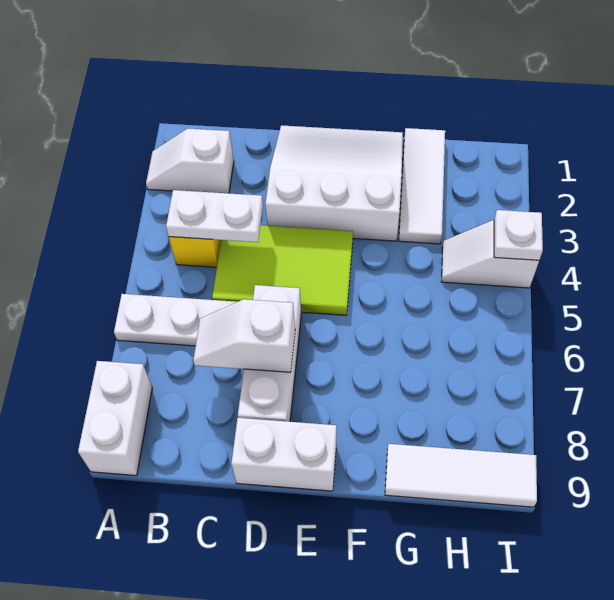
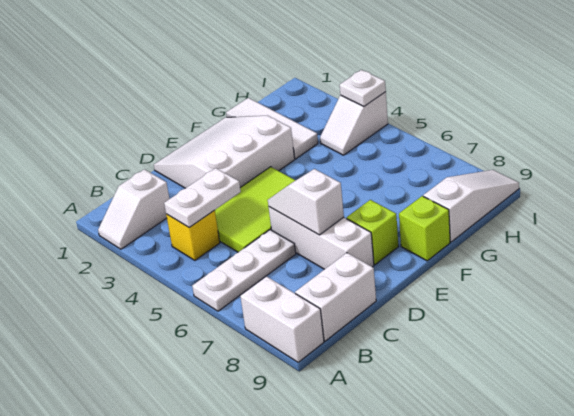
white slope C7:D7 level 2 top D -> white slope D6:D7 level 2 top 7
white brick D9:E9 level 1 -> white brick B9:C9 level 1
none -> lime brick E8 level 1
none -> lime brick F9 level 1
white tile G9:I9 level 1 -> white slope G9:I9 level 1 top G

